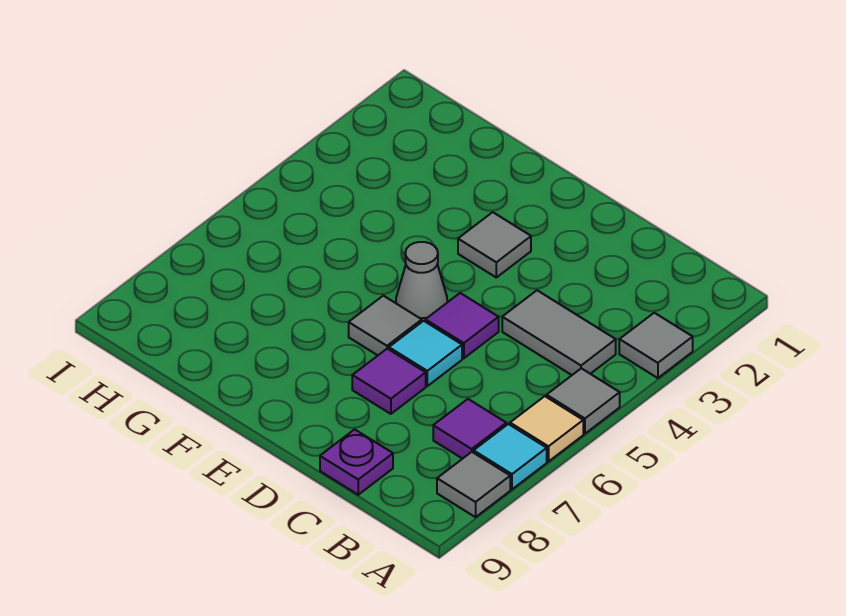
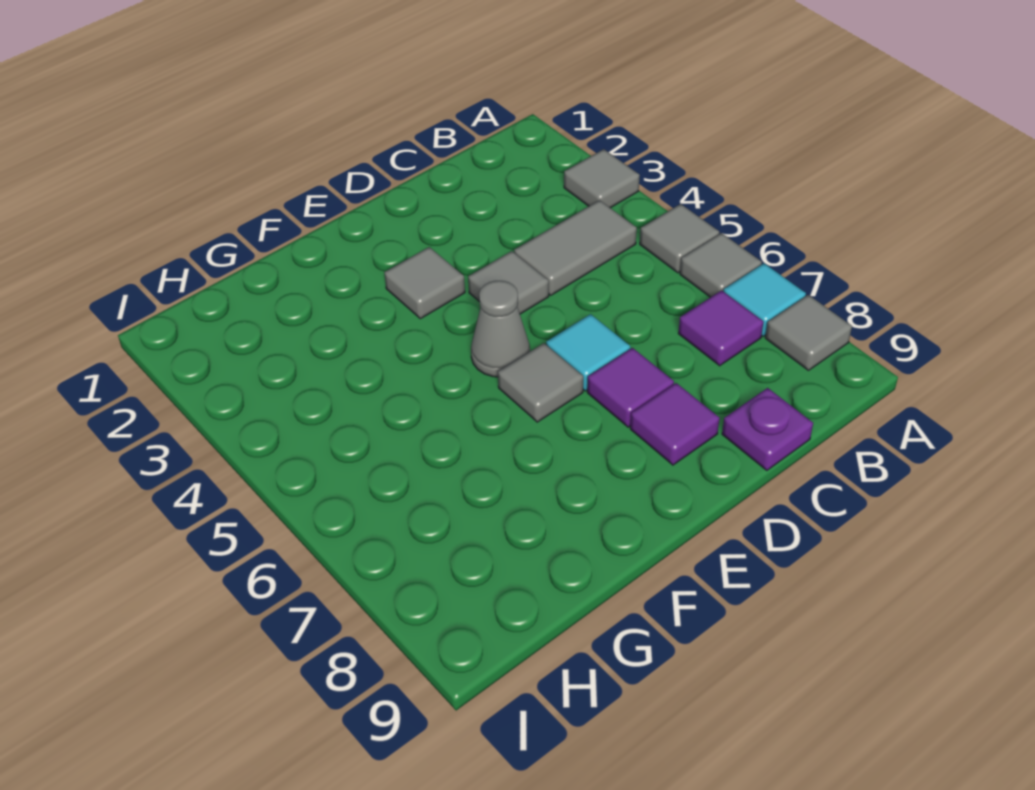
tan tile A6 level 1 -> grey tile A6 level 1
none -> grey tile D4 level 1
purple tile D5 level 1 -> purple tile D8 level 1

